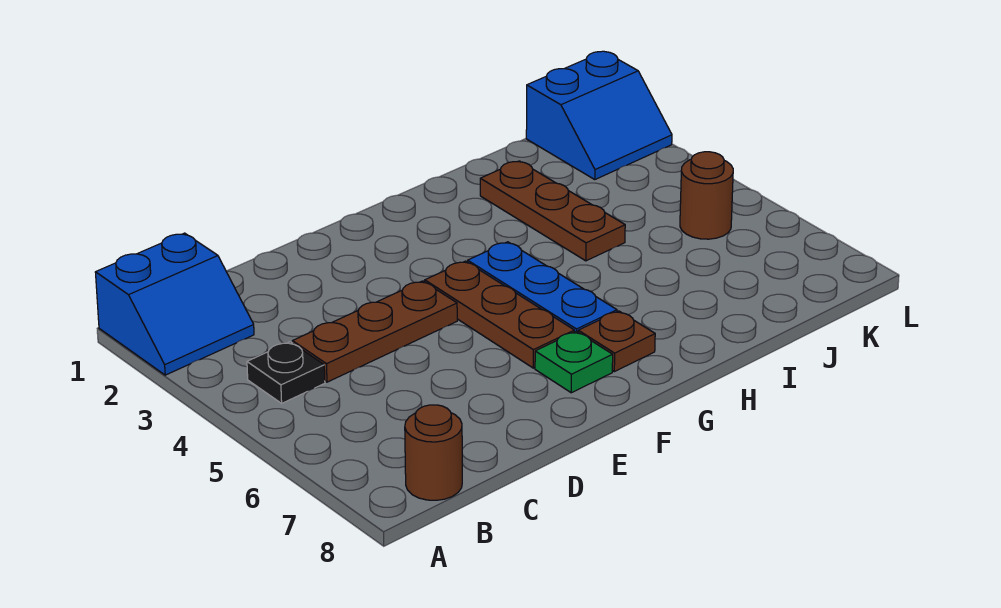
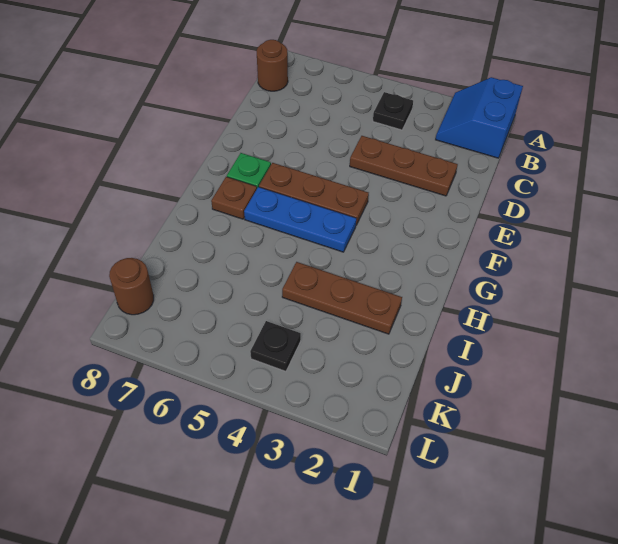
brown plate C4:E4 level 1 -> brown plate D2:D4 level 1
blue slope K1:L2 level 1 top 1 -> none
none -> black plate K4 level 1
brown round brick K5 level 1 -> brown round brick K8 level 1

